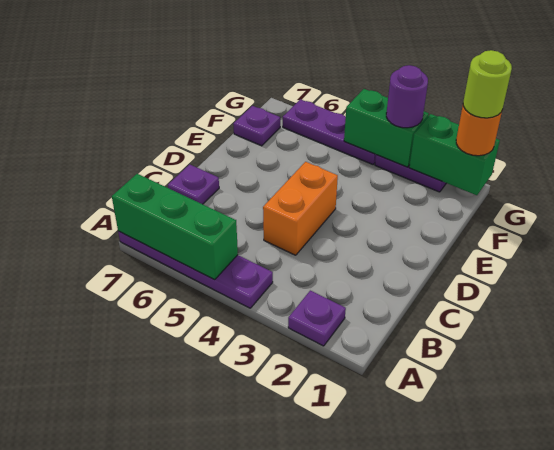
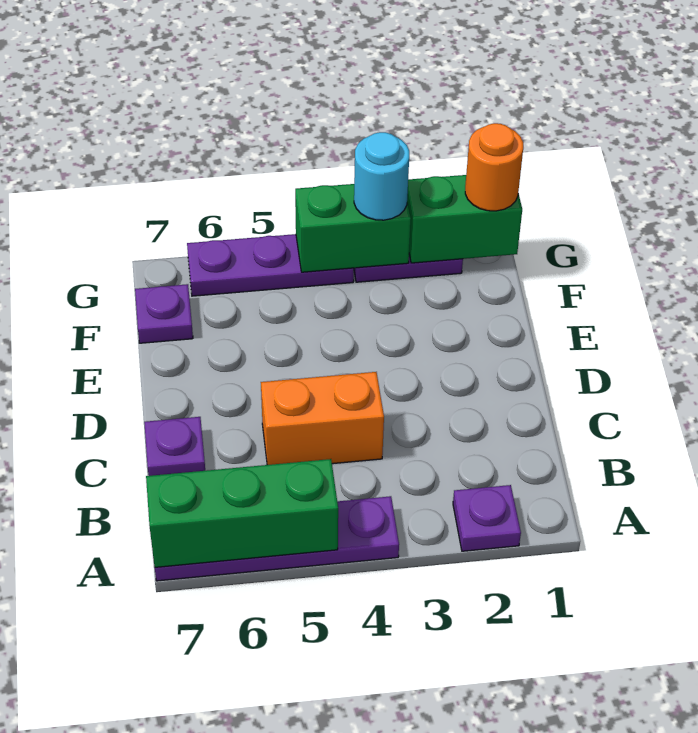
orange brick C4:D4 level 1 -> orange brick C4:C5 level 1
lime round brick G1 level 4 -> none
purple round brick G3 level 3 -> cyan round brick G3 level 3

